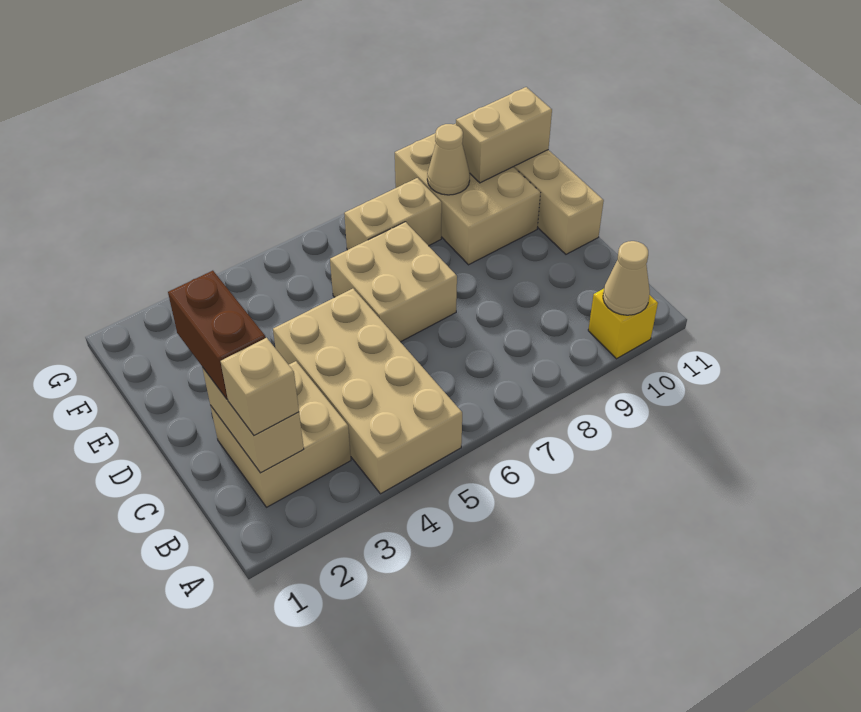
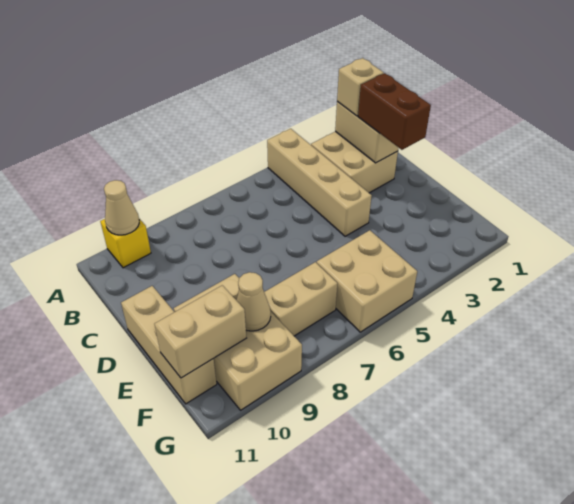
tan brick A4:D5 level 1 -> tan brick A4:D4 level 1
tan brick D6:E7 level 1 -> tan brick F5:G6 level 1

